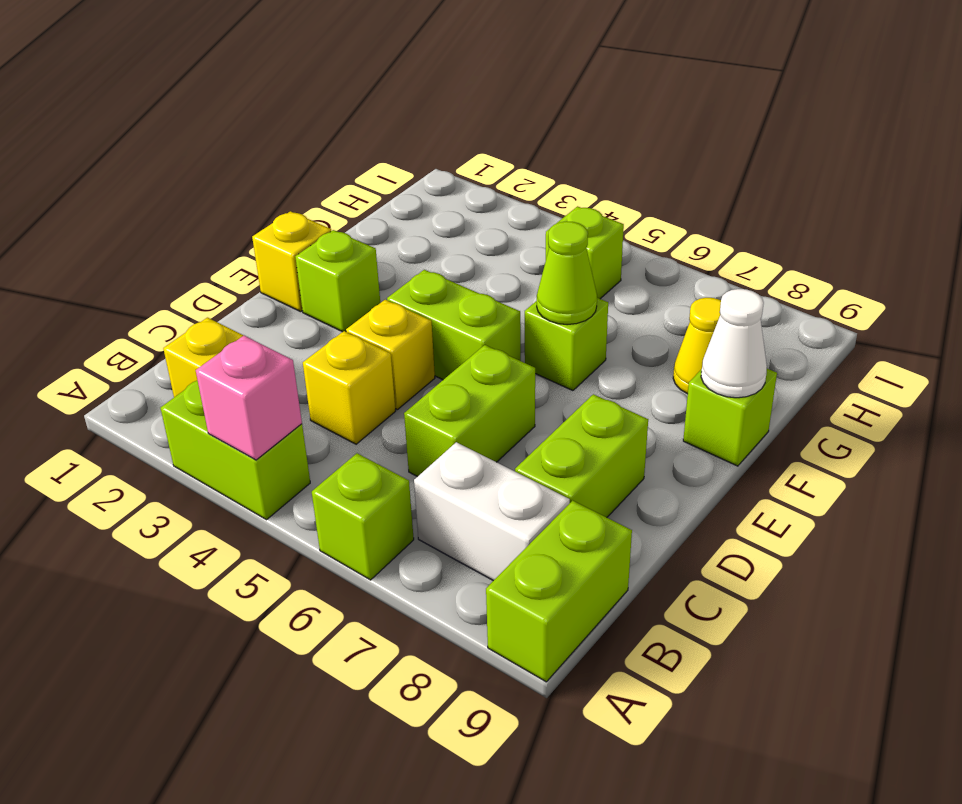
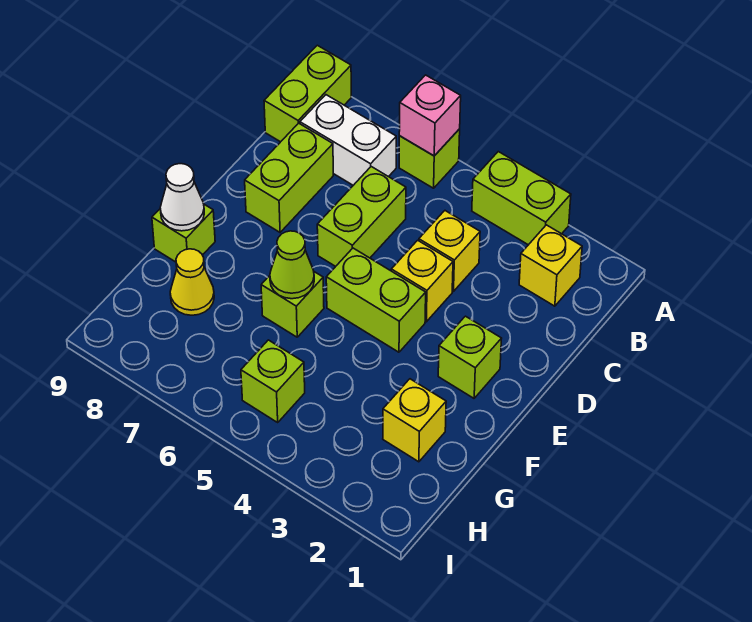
pink brick A4 level 2 -> pink brick A6 level 2
yellow brick E1 level 1 -> yellow brick G2 level 1

